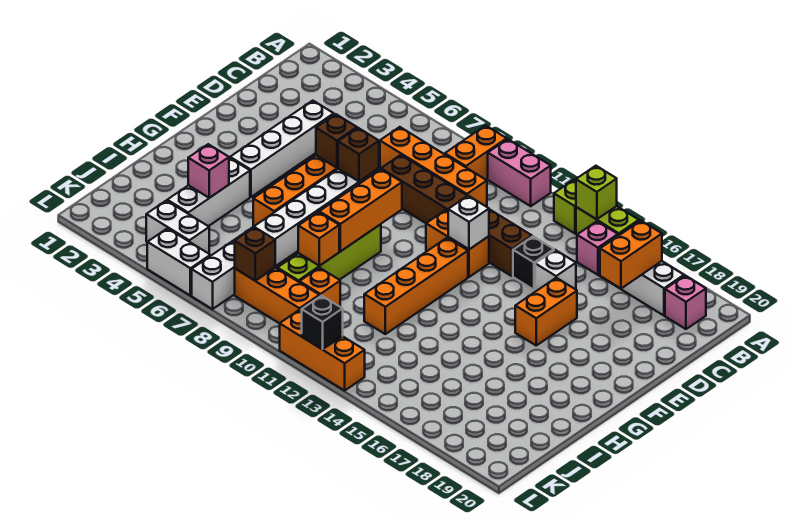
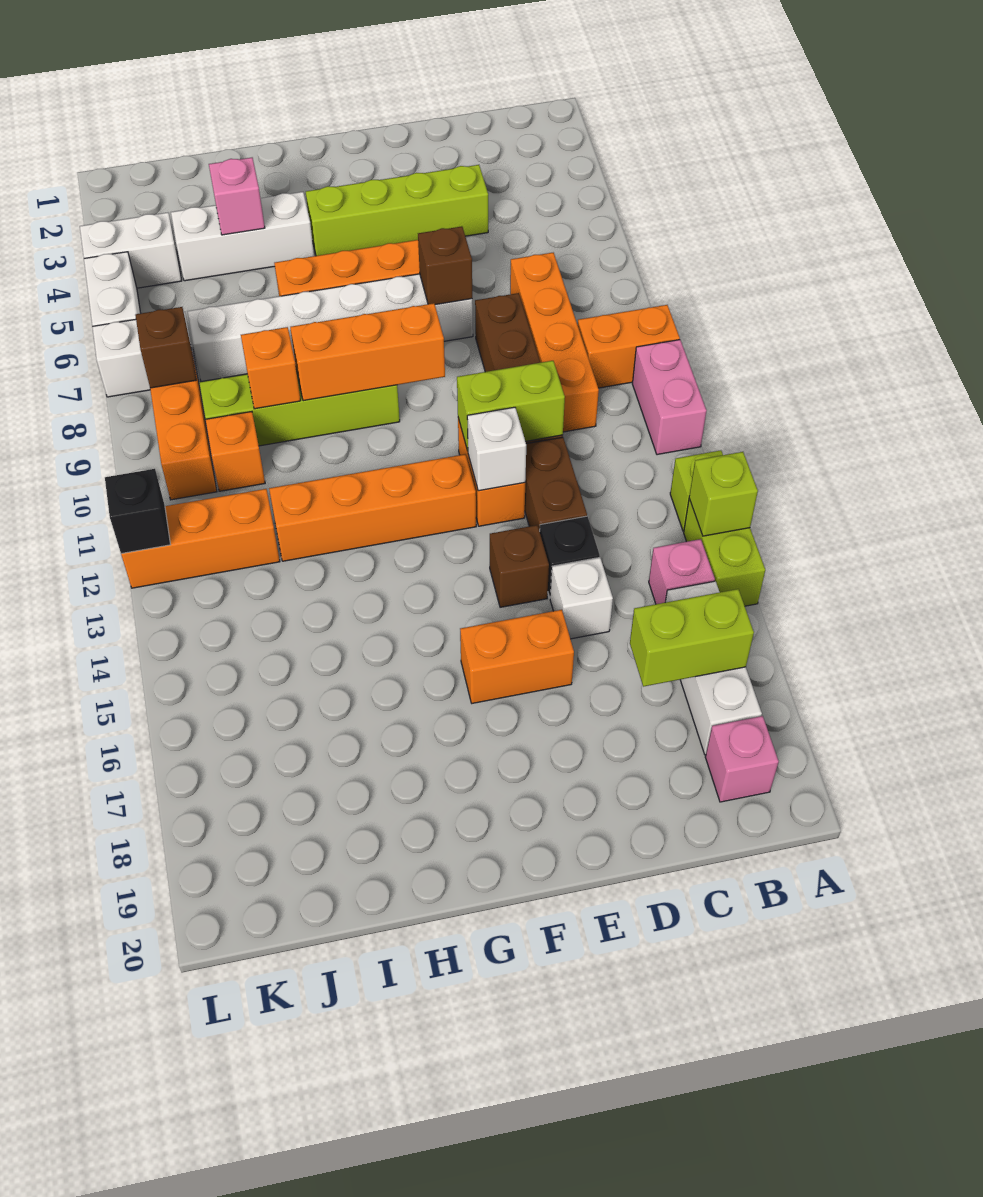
orange brick B17:C17 level 2 -> lime brick B17:C17 level 2
white brick D4:G4 level 1 -> lime brick D4:G4 level 1
none -> lime brick D11:E11 level 2
brown brick E6 level 2 -> brown brick E14 level 1
white brick K4:K5 level 1 -> white brick K4:L4 level 1
orange brick L11:L13 level 1 -> orange brick J12:L12 level 1

